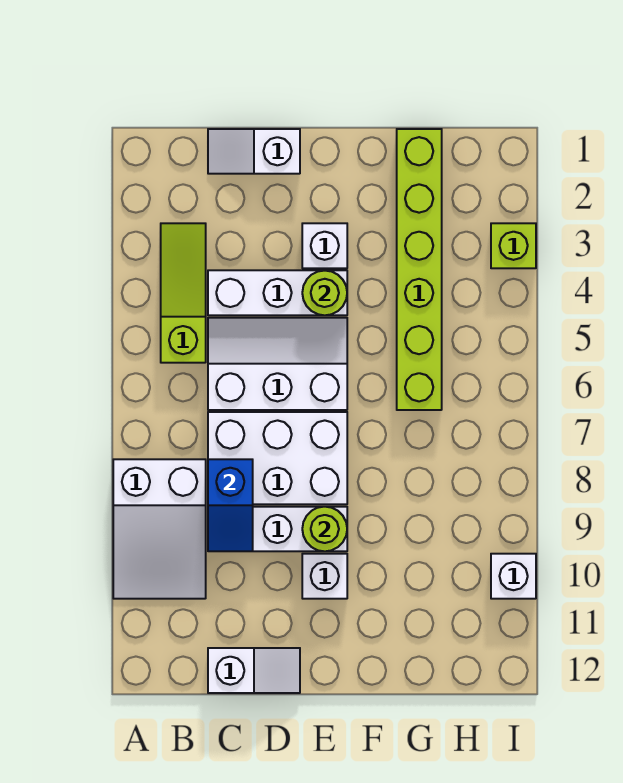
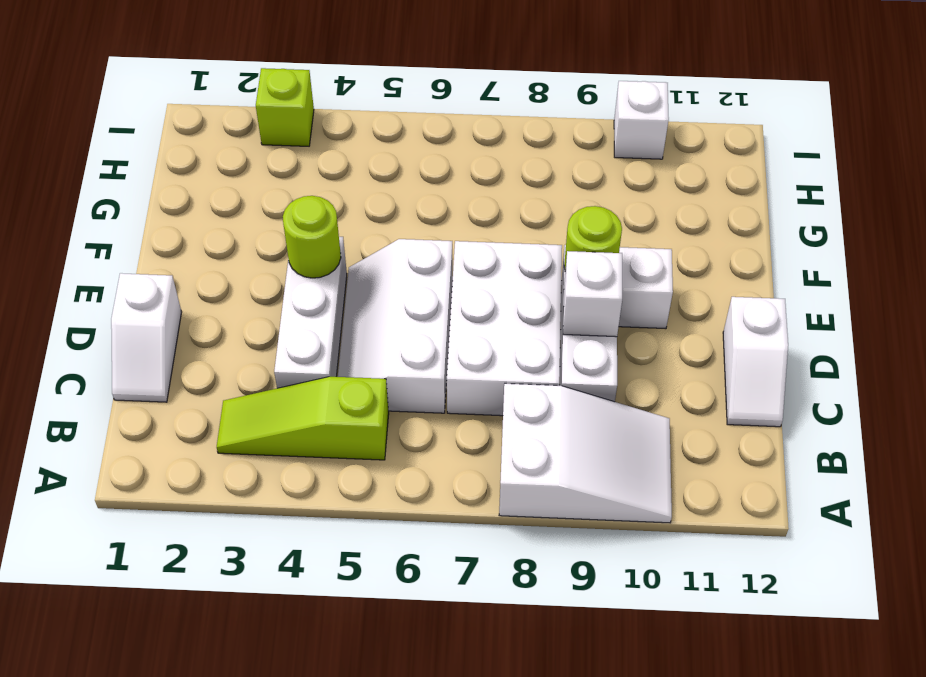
blue slope C8:C9 level 2 top 8 -> none
white slope C12:D12 level 1 top C -> white slope C12:D12 level 1 top D
white brick E3 level 1 -> white brick D9 level 2
lime brick G1:G6 level 1 -> none

